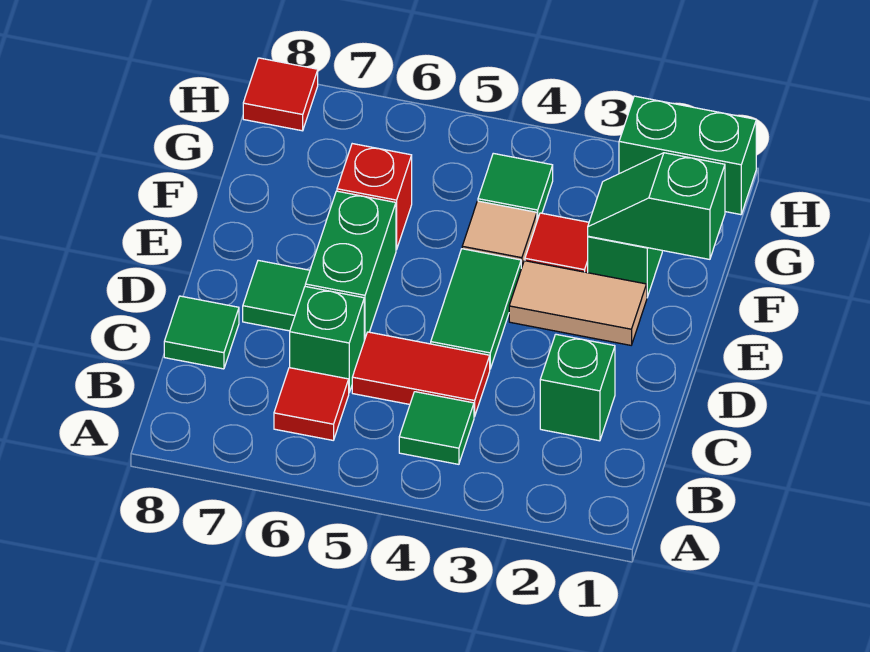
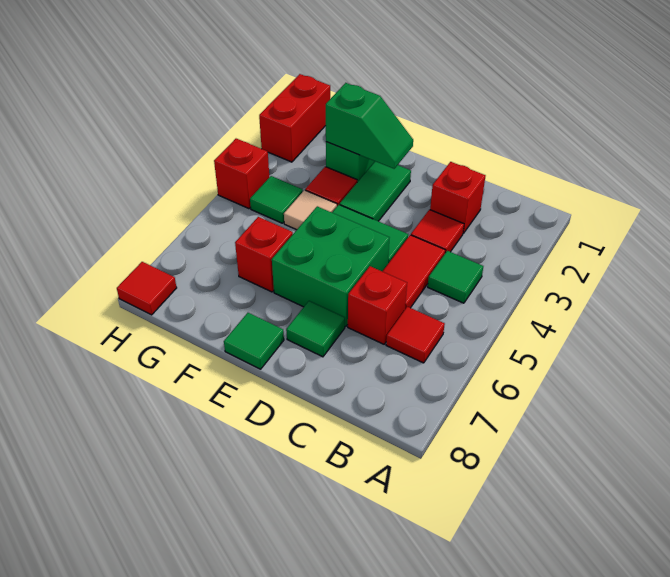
green brick C2 level 1 -> red brick C2 level 1
none -> red tile C3 level 1
green brick C6 level 1 -> red brick C6 level 1
green tile C8 level 1 -> green tile E8 level 1
green brick D6:E6 level 1 -> green brick D5:E6 level 1
tan tile E2:E3 level 1 -> green tile E2:E3 level 1
green slope F1:F2 level 2 top 1 -> green slope E2:F2 level 2 top F
green brick H1:H2 level 1 -> red brick H1:H2 level 1
none -> red brick H4 level 1

